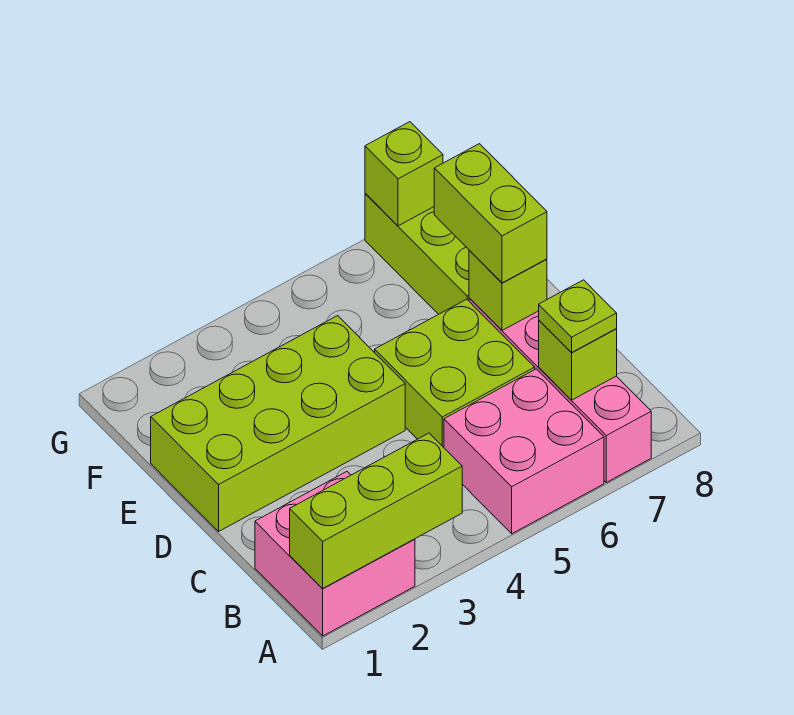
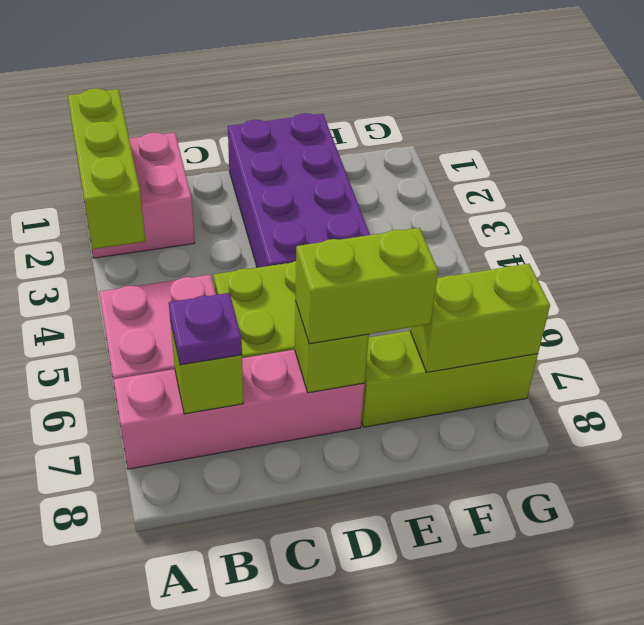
lime plate B7 level 3 -> purple plate B7 level 3
lime brick D1:E4 level 1 -> purple brick D1:E4 level 1
lime brick G7 level 2 -> lime brick F7:G7 level 2

